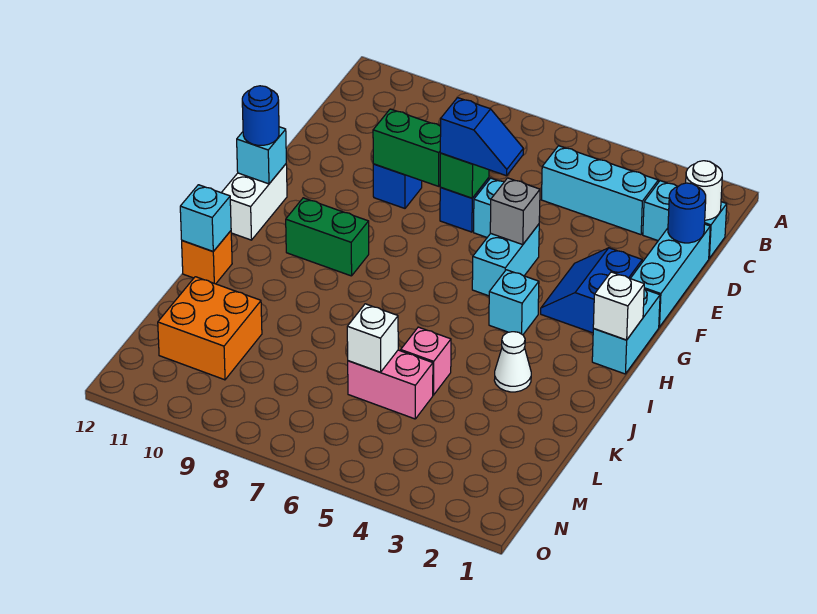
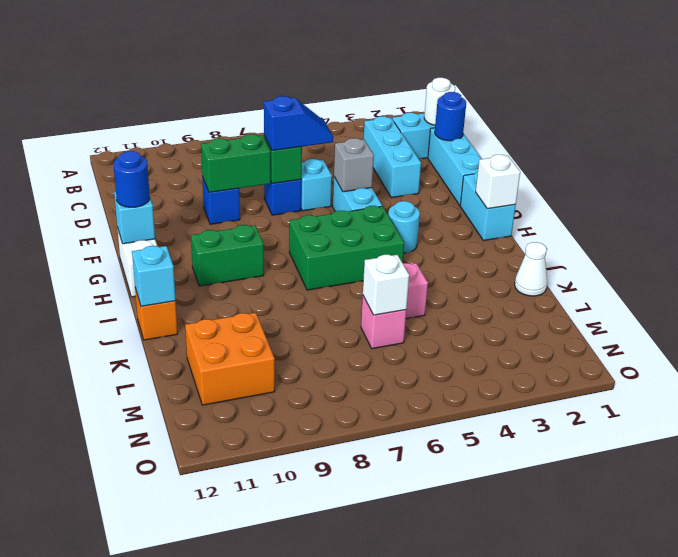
cyan brick C3:C5 level 1 -> cyan brick C3:E3 level 1
blue slope F2:G3 level 1 top 2 -> none
cyan brick H4 level 1 -> cyan round brick H4 level 1
none -> green brick H5:I7 level 1
white cone J3 level 1 -> white cone K1 level 1
pink brick L5:L6 level 1 -> pink brick L6 level 1

